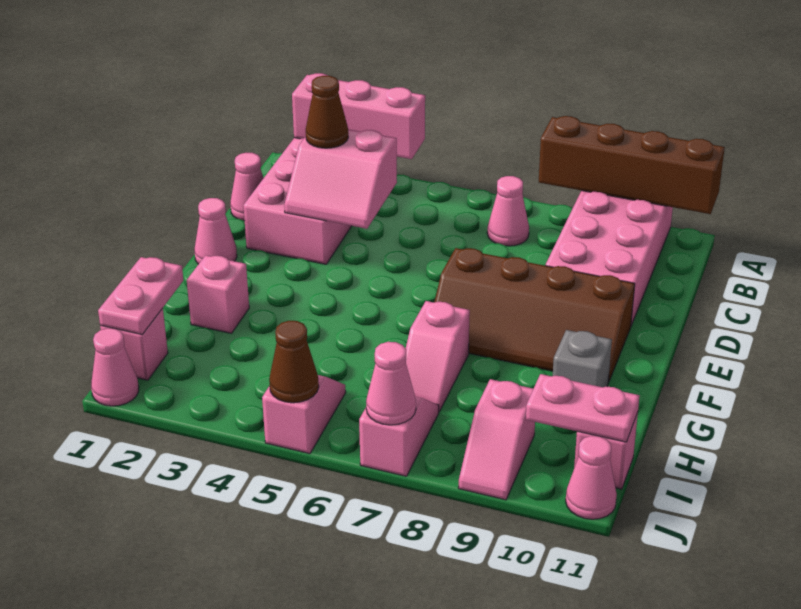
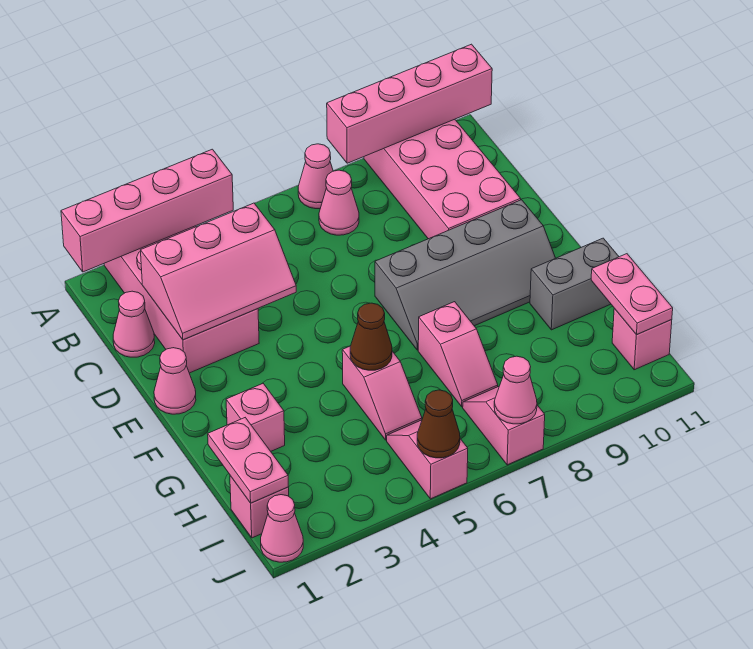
pink brick A2:A4 level 2 -> pink brick A1:A4 level 2
brown brick A8:A11 level 2 -> pink brick A8:A11 level 2
pink slope C3:D4 level 2 top C -> pink slope C2:D4 level 2 top C
brown cone C3 level 3 -> brown cone G5 level 2
brown slope E7:F10 level 1 top E -> grey slope E7:F10 level 1 top E
grey brick G10 level 1 -> grey brick G10:G11 level 1
pink slope I9:J9 level 1 top I -> pink slope G5:H5 level 1 top G
pink plate I10:I11 level 2 -> pink plate H11:I11 level 2
pink cone J11 level 1 -> pink cone A7 level 1

